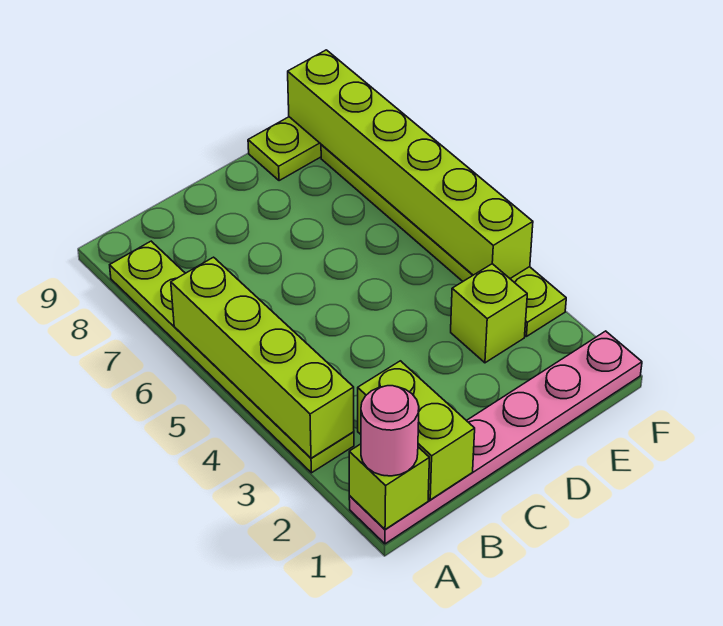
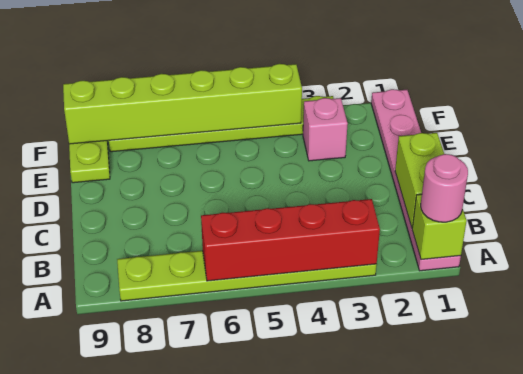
lime brick A3:A6 level 2 -> red brick A3:A6 level 2
lime brick B1:B2 level 2 -> lime brick B1:C1 level 2
lime brick E3 level 1 -> pink brick E3 level 1

